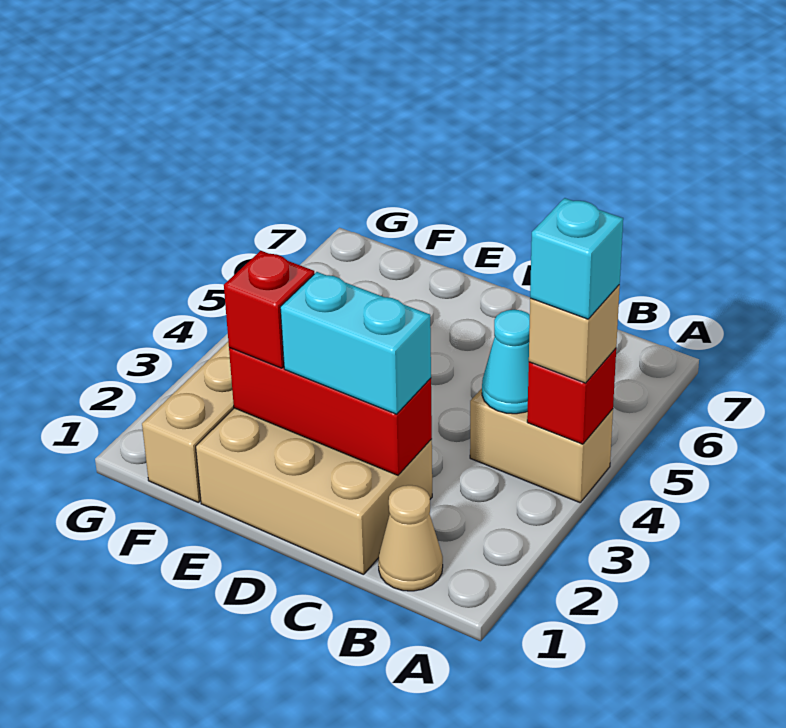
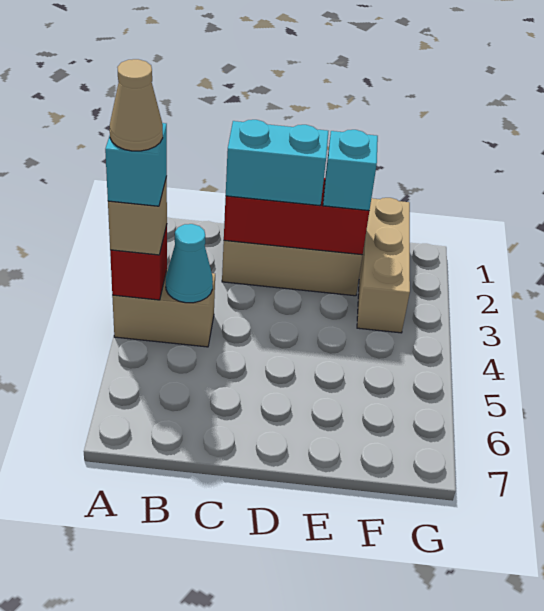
tan cone B1 level 1 -> tan cone A4 level 5
red brick E2 level 3 -> cyan brick E2 level 3

